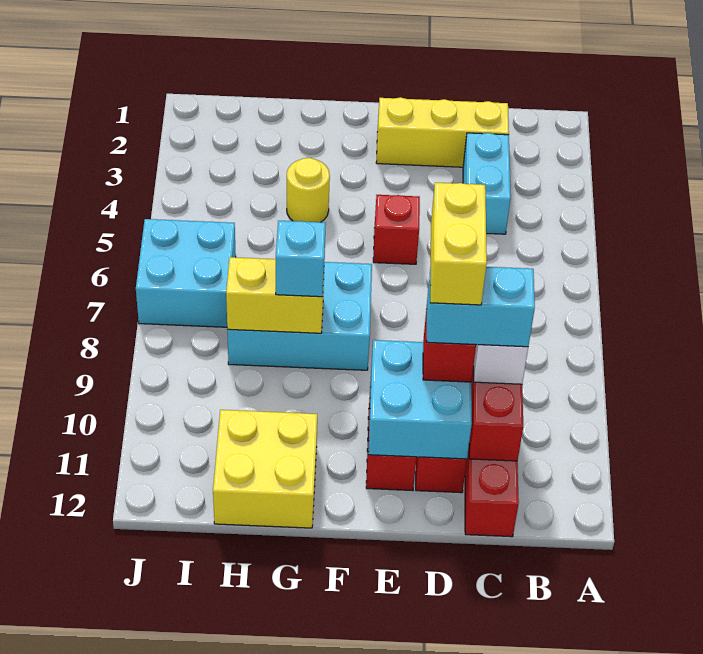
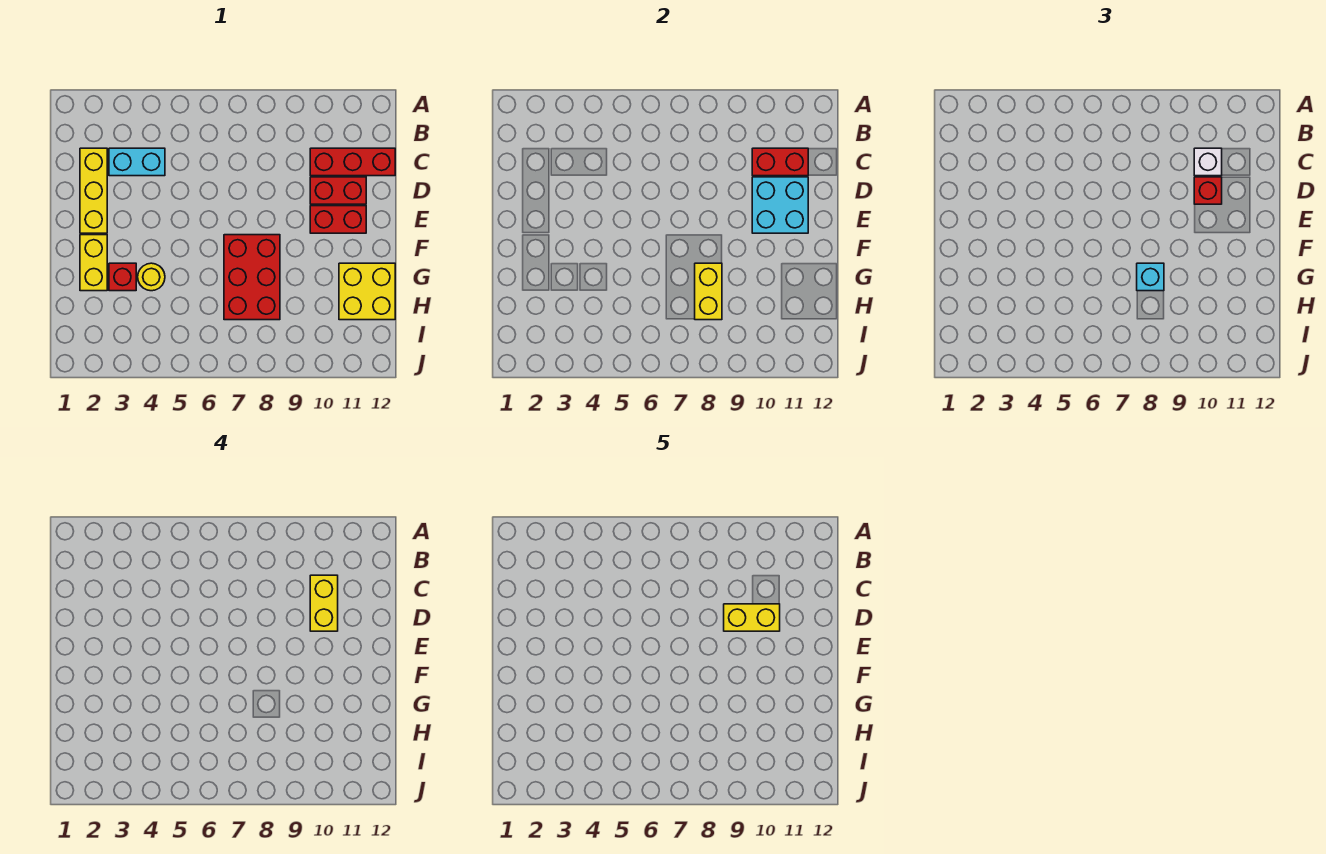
cyan brick C10:D10 level 4 -> yellow brick C10:D10 level 4
red brick E5 level 1 -> red brick G3 level 1
none -> yellow brick F2:G2 level 1
cyan brick F7:H8 level 1 -> red brick F7:H8 level 1
cyan brick I6:J7 level 1 -> none

